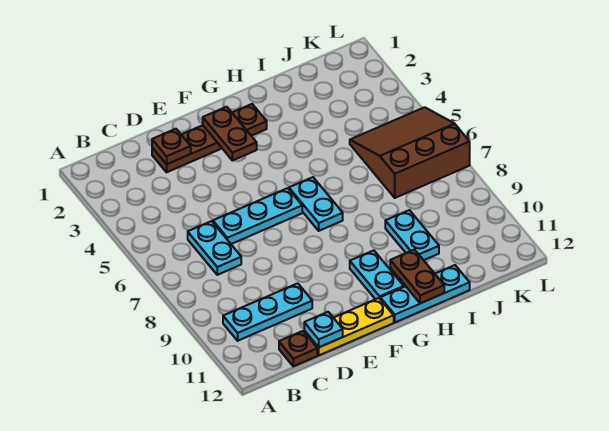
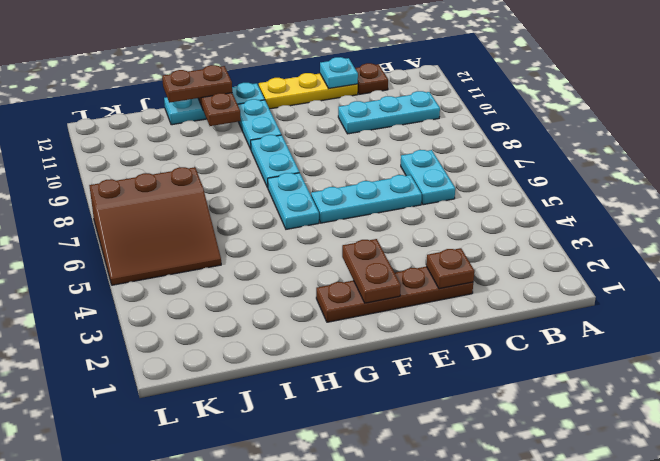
none -> brown plate H12:I12 level 3
cyan plate I9:I10 level 1 -> cyan plate G8:G9 level 1

